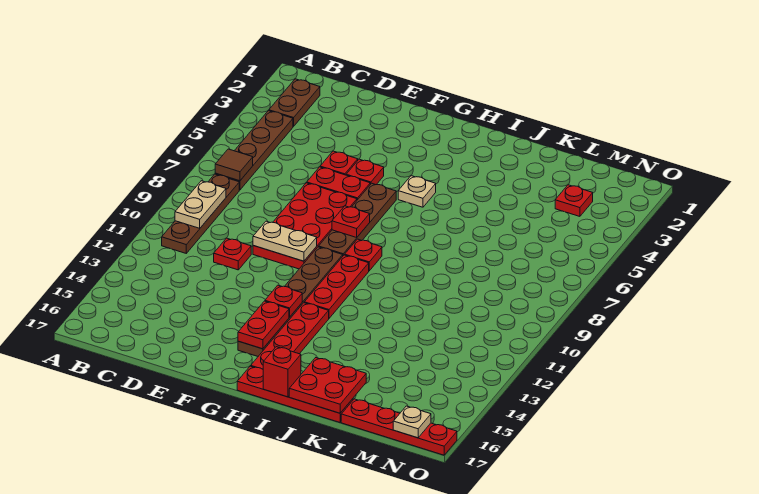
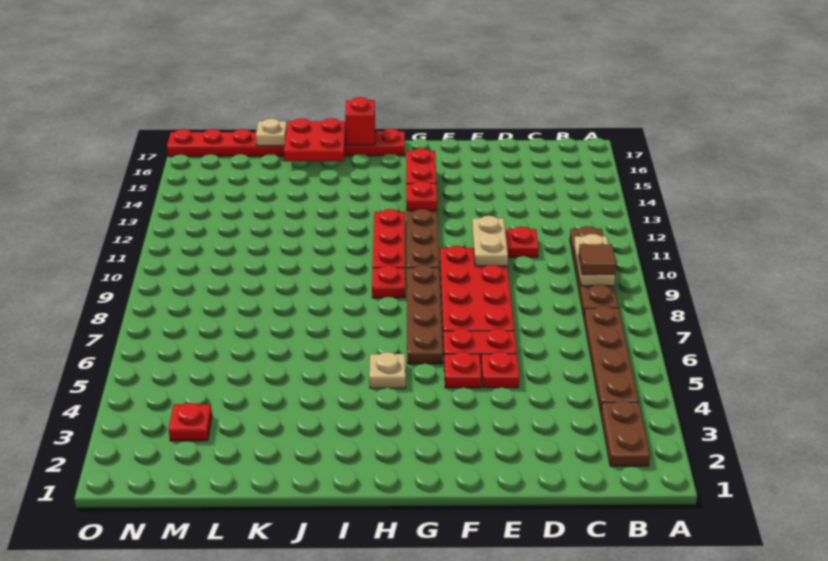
brown tile B7 level 2 -> brown tile B9 level 3
tan plate E10:F10 level 2 -> tan plate E10:E11 level 2
red plate G8 level 2 -> none
red plate H13:H16 level 1 -> none
tan plate N17 level 2 -> tan plate L17 level 2

